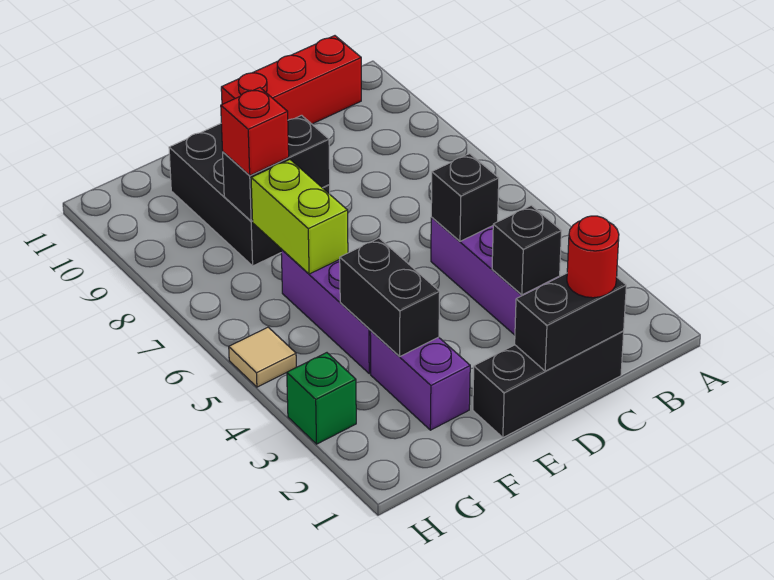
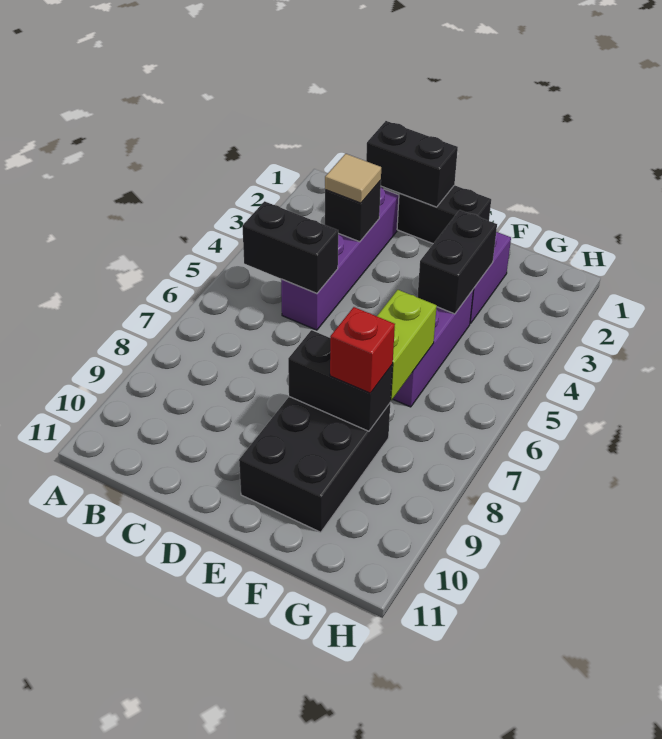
red brick B11:D11 level 1 -> none
red round brick C1 level 3 -> none
black brick C5 level 2 -> black brick B5:C5 level 2
green brick H3 level 1 -> none
tan tile H5 level 1 -> tan tile C3 level 3

